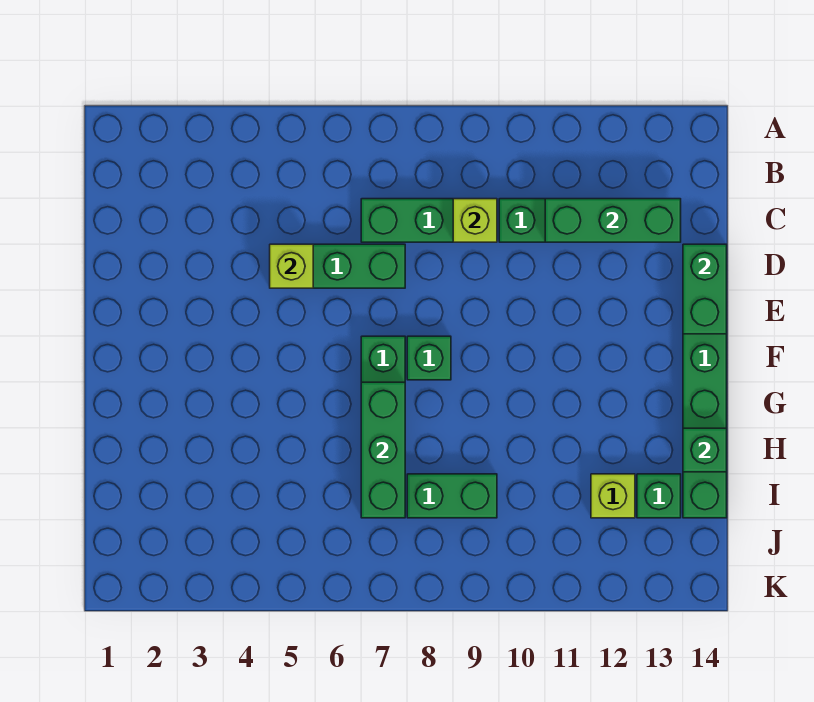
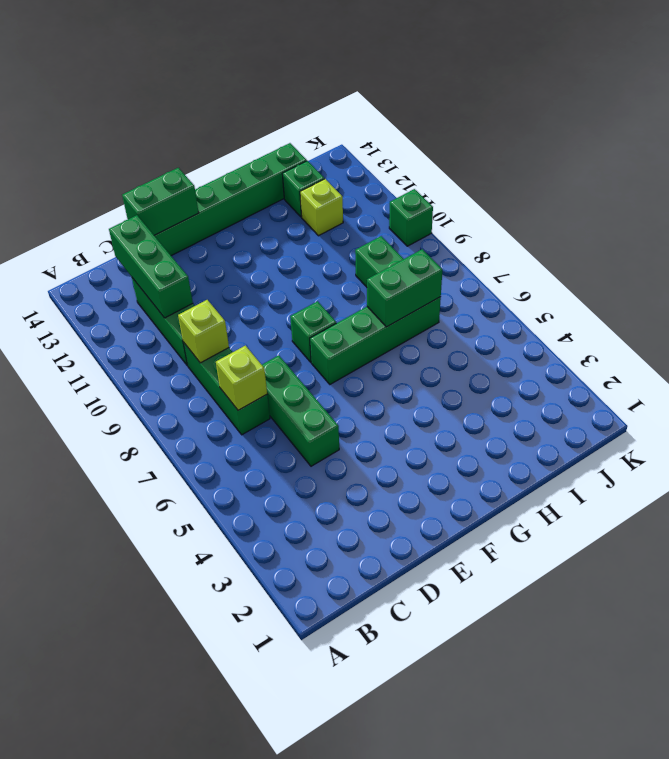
lime brick D5 level 2 -> lime brick C7 level 2
green brick G7:I7 level 2 -> green brick H7:I7 level 2
green brick H14 level 2 -> green brick K10 level 1

